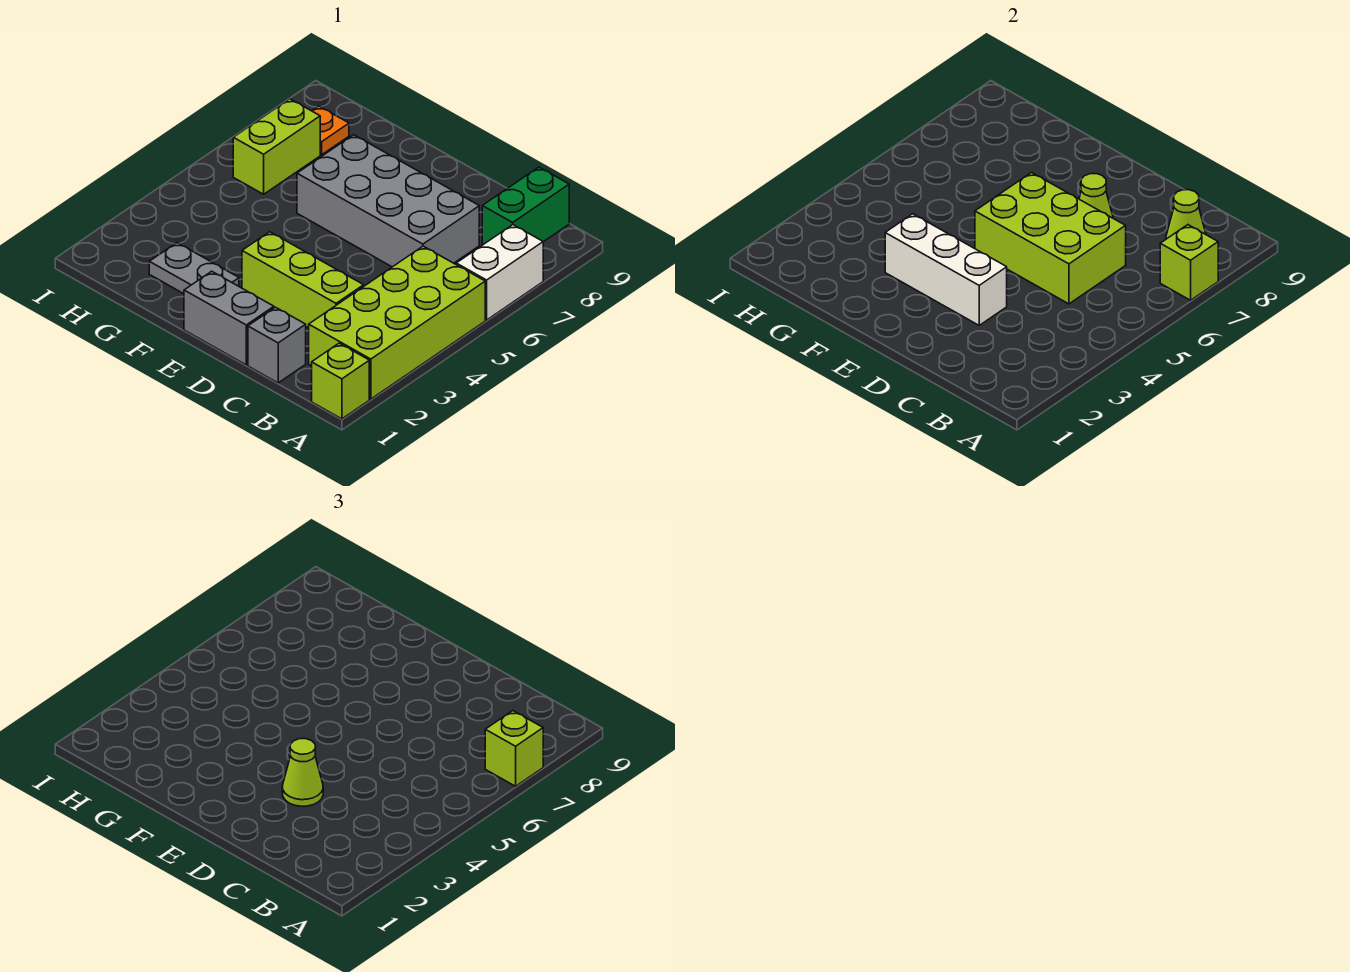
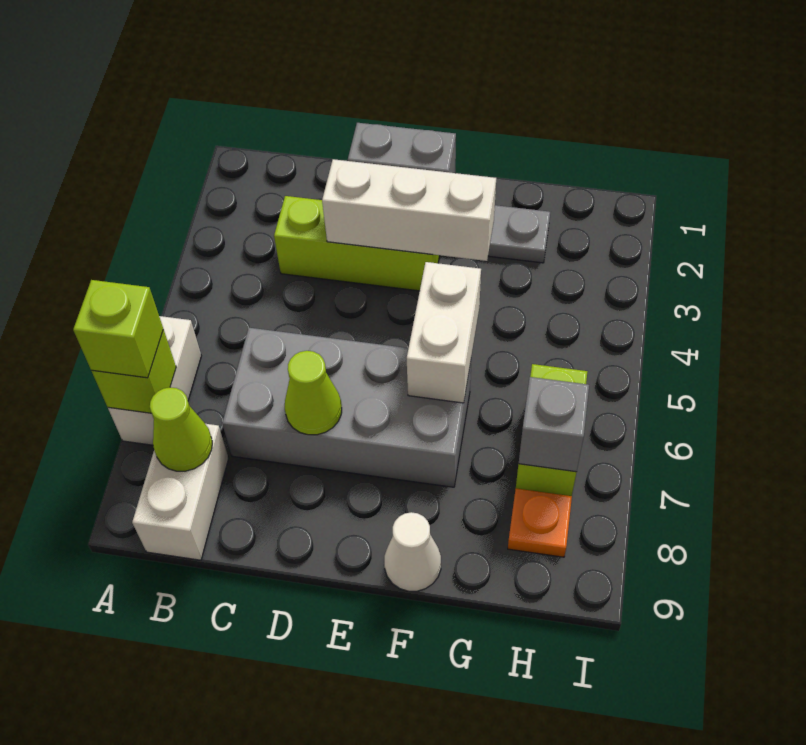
lime brick A1 level 1 -> none
lime brick A2:B5 level 1 -> none
green brick B8:B9 level 1 -> white brick B8:B9 level 1
grey brick C1 level 1 -> grey brick H7 level 2
lime brick C5:E6 level 2 -> none
lime cone D3 level 3 -> none
none -> white brick F5:F6 level 2
none -> white cone F9 level 1

